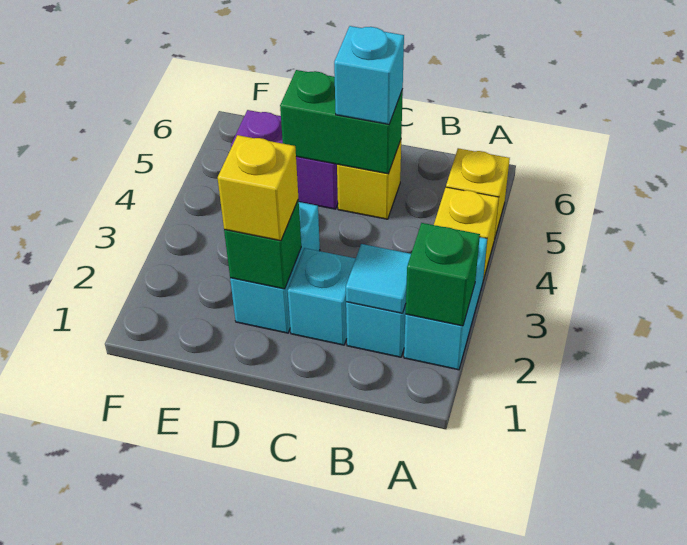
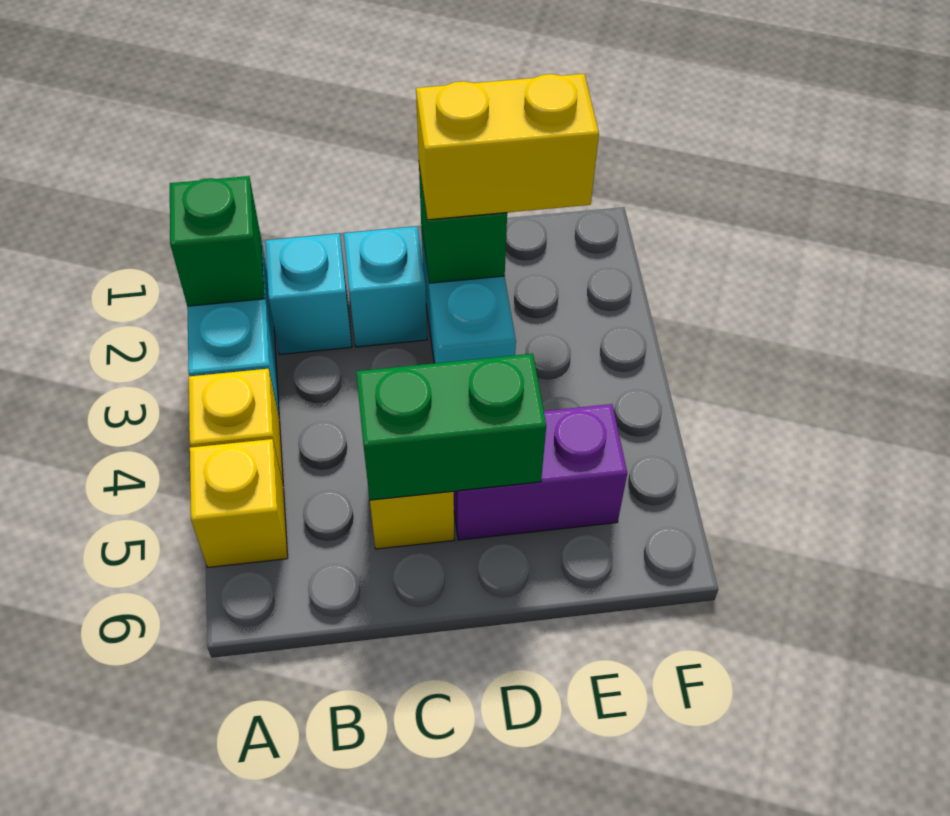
cyan tile B2 level 2 -> none
cyan brick C5 level 3 -> none
yellow brick D2 level 3 -> yellow brick D2:E2 level 3

